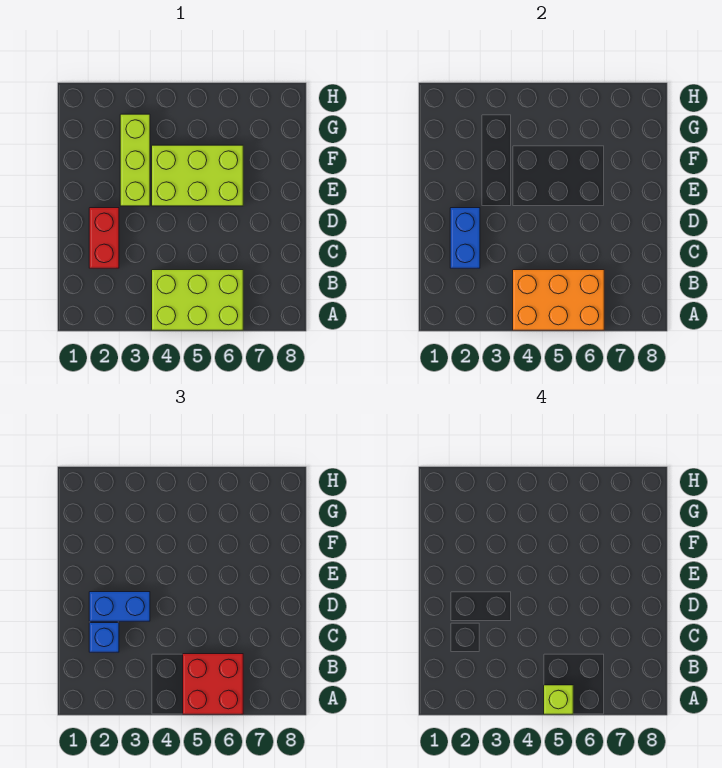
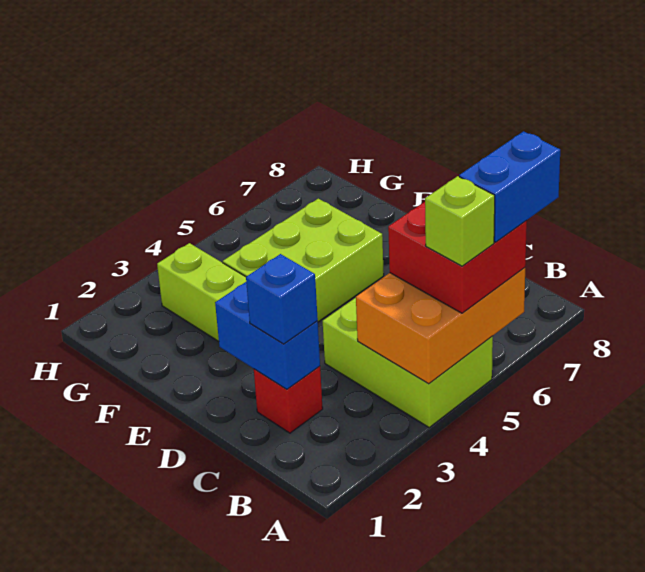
lime brick A4:B6 level 1 -> lime brick A4:C5 level 1
red brick C2:D2 level 1 -> red brick C2 level 1
blue brick D2:D3 level 3 -> blue brick A6:A7 level 4

